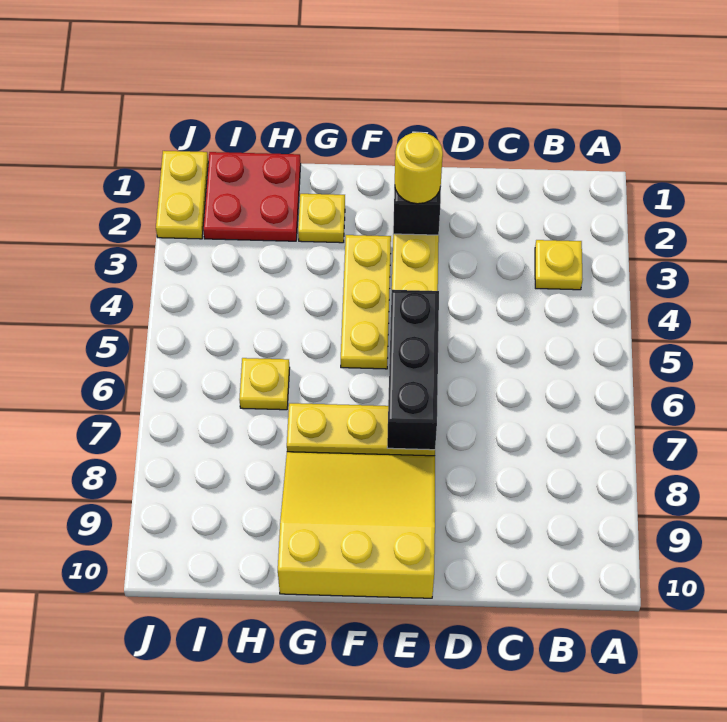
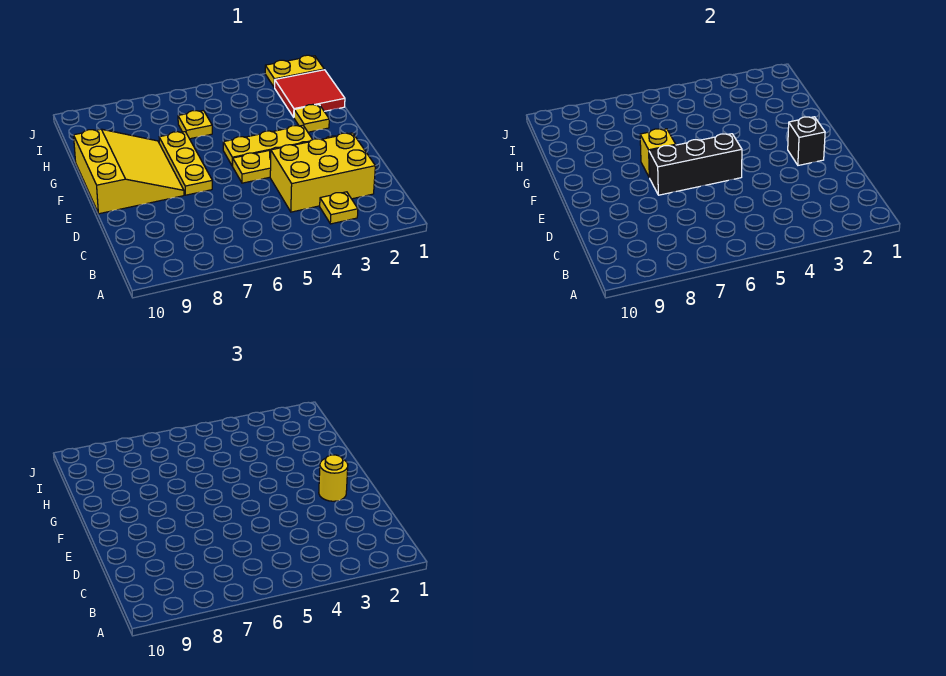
none -> yellow brick C2:D4 level 1
none -> yellow brick F7 level 2
red plate H1:I2 level 1 -> red tile H1:I2 level 1

